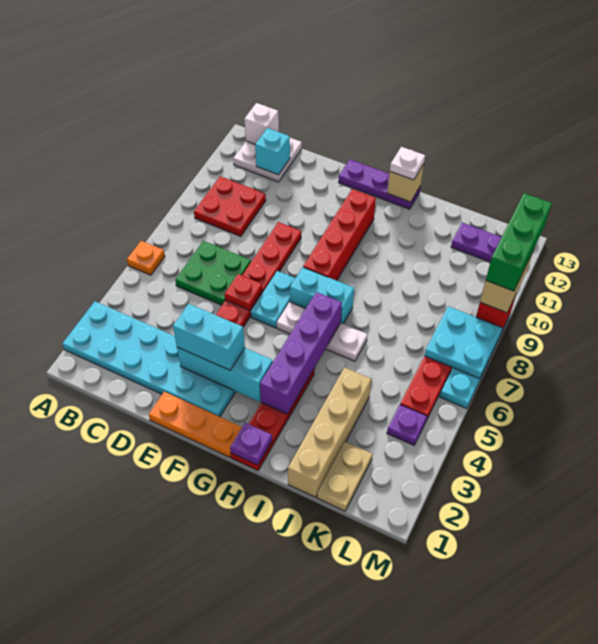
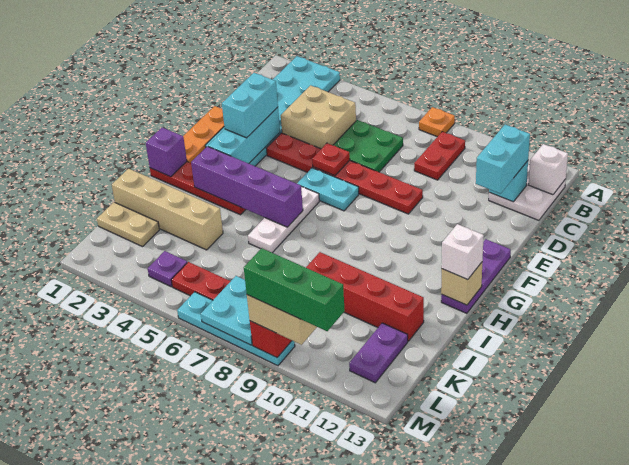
orange plate A6 level 1 -> orange plate A8 level 1
red plate B9:C10 level 1 -> red plate B9:C9 level 1
none -> tan brick C4:D5 level 1
cyan brick G7:H7 level 1 -> cyan brick C12:D12 level 3
red brick G8:G11 level 1 -> red brick J9:J12 level 1
purple plate H1 level 2 -> purple brick H1 level 2
white plate H13 level 3 -> white brick H13 level 3

